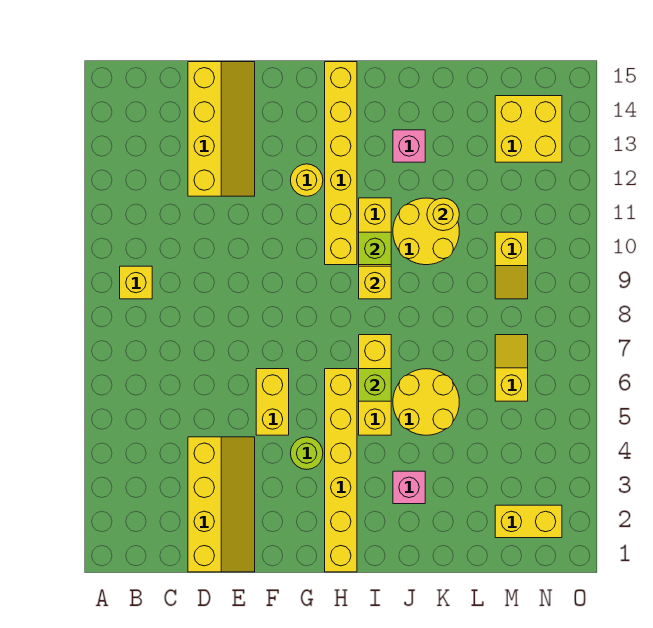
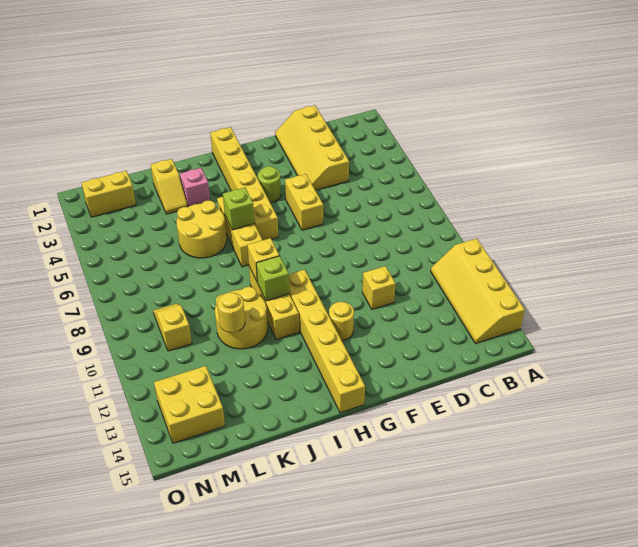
yellow brick B9 level 1 -> yellow brick E11 level 1
yellow slope D12:E15 level 1 top D -> yellow slope A11:B14 level 1 top A
pink brick J13 level 1 -> none
yellow slope M6:M7 level 1 top 6 -> yellow slope K2:K3 level 1 top 2

